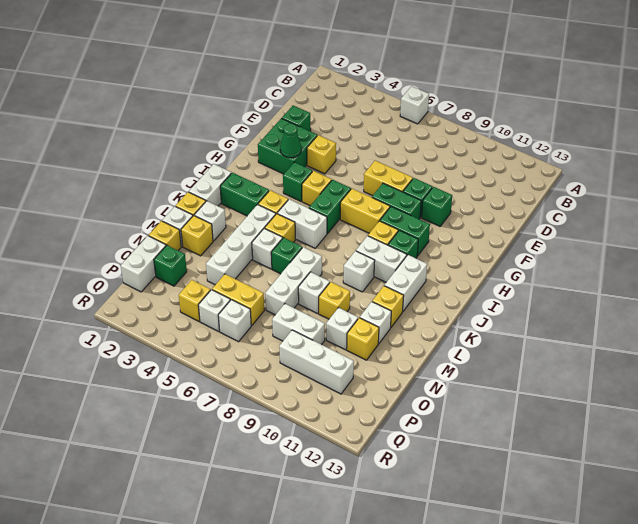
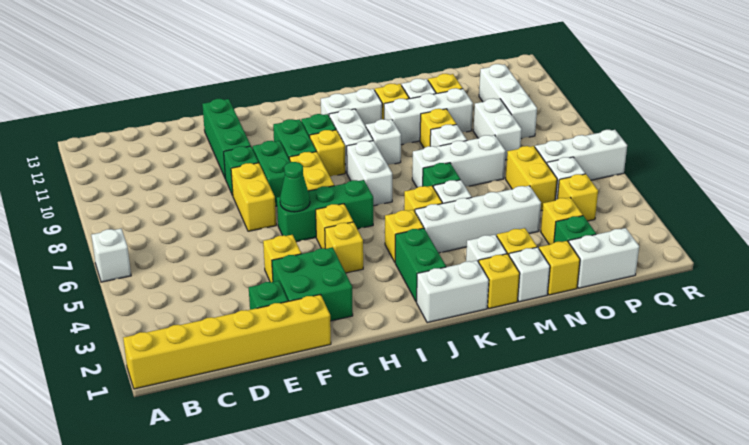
none -> yellow brick A1:F1 level 1
green brick F10 level 1 -> green brick F10:F12 level 1
green cone G3 level 2 -> green cone G6 level 2
green brick H4 level 1 -> yellow brick H4 level 1
green brick H6:I6 level 1 -> green brick G6:I6 level 1
white brick J5:J6 level 1 -> white brick J7:J8 level 1
white brick N10 level 1 -> white brick L10:N10 level 1
none -> yellow brick O3 level 1
white brick P6 level 1 -> white brick P6:R6 level 1

